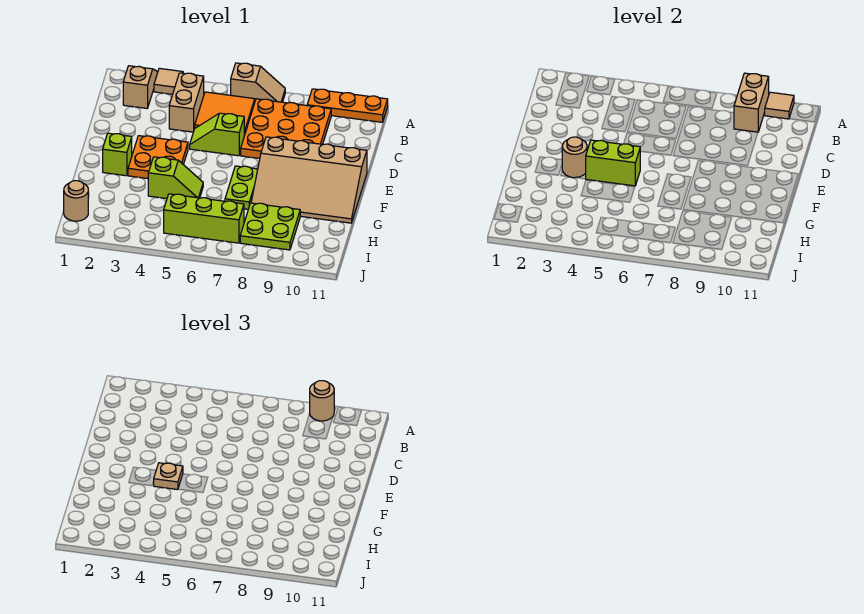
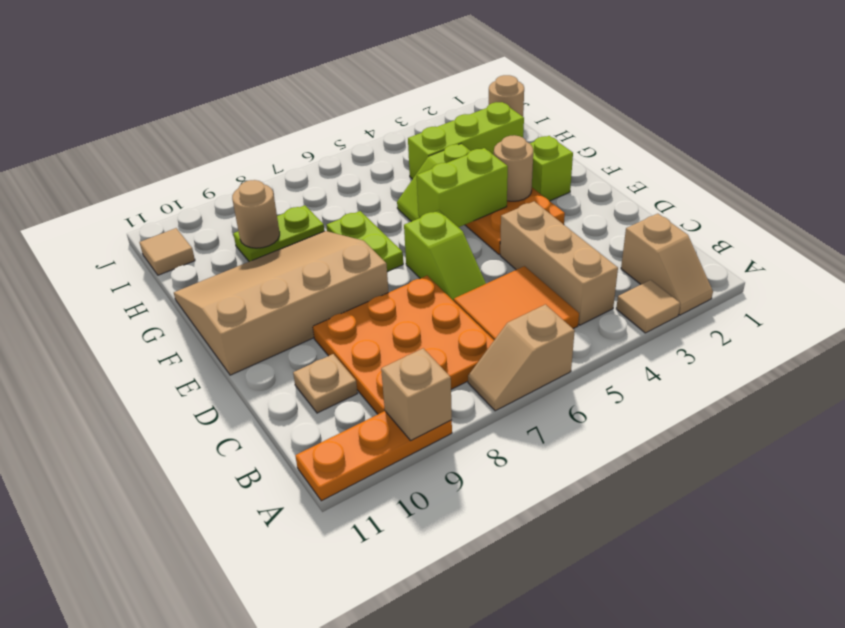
tan brick A9:B9 level 2 -> tan brick A9 level 2
tan round brick A9 level 3 -> tan round brick H9 level 2
tan tile A10 level 2 -> tan tile I11 level 1
tan brick B4:C4 level 1 -> tan brick B4:D4 level 1
lime slope D5:D6 level 1 top 6 -> lime slope D6:E6 level 1 top E
tan plate F4 level 3 -> tan plate C10 level 1
lime plate H8:I9 level 1 -> lime plate H8:H9 level 1
lime brick I5:I7 level 1 -> lime brick H2:H4 level 1

